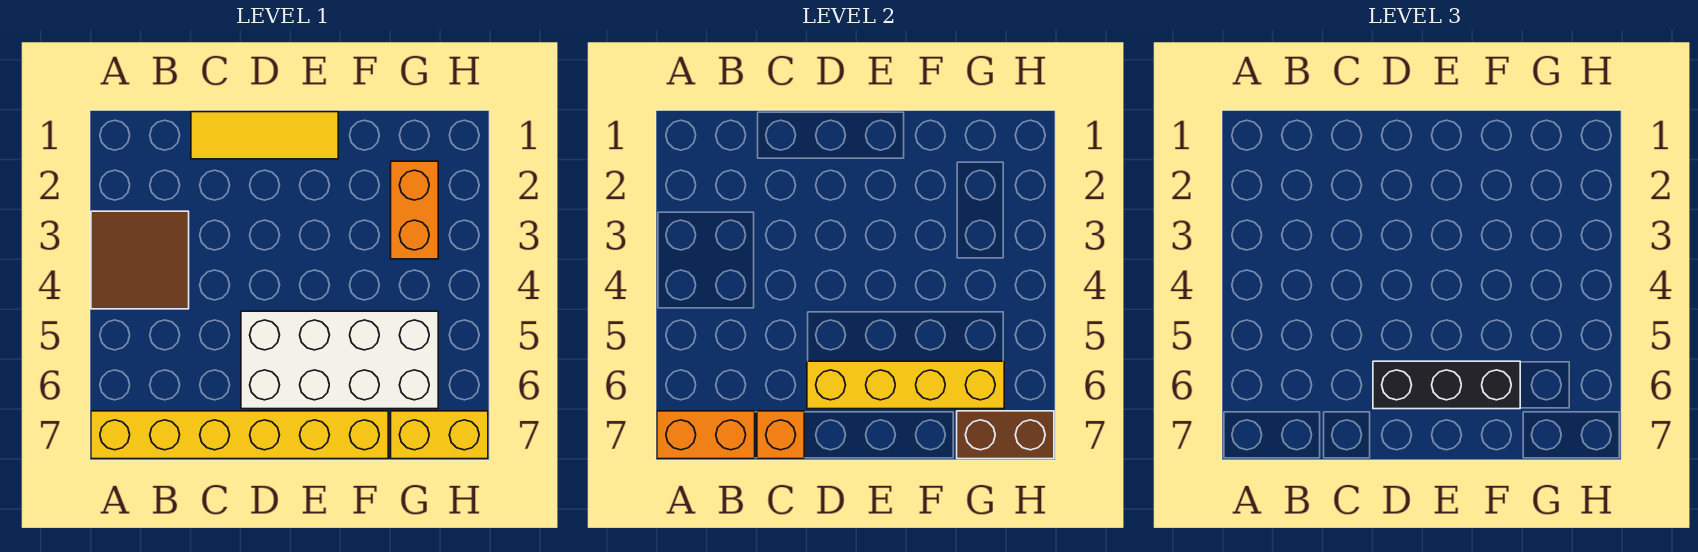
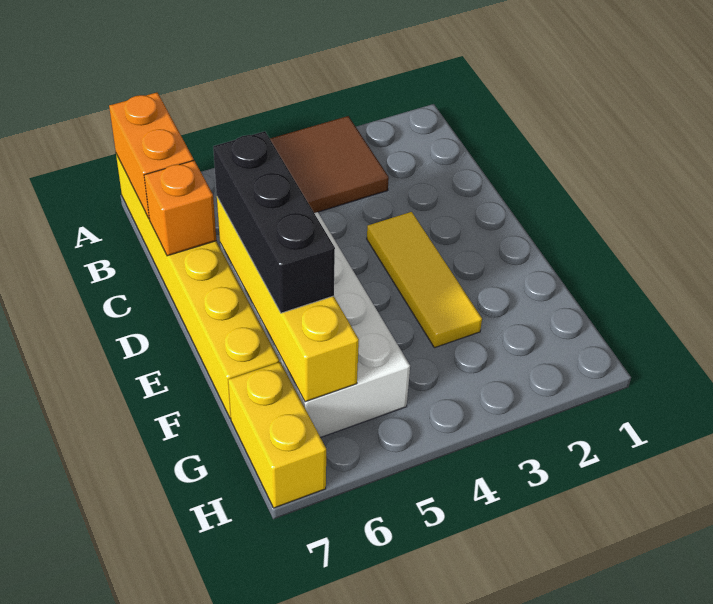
yellow tile C1:E1 level 1 -> yellow tile D3:F3 level 1
orange brick G2:G3 level 1 -> none
brown brick G7:H7 level 2 -> none

